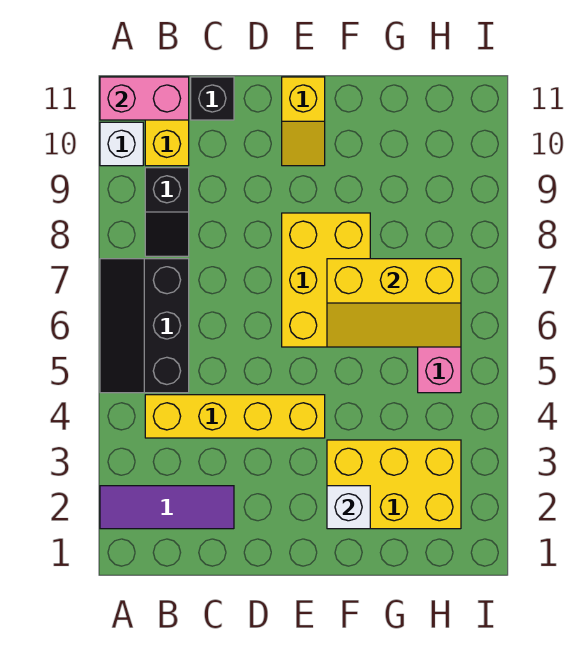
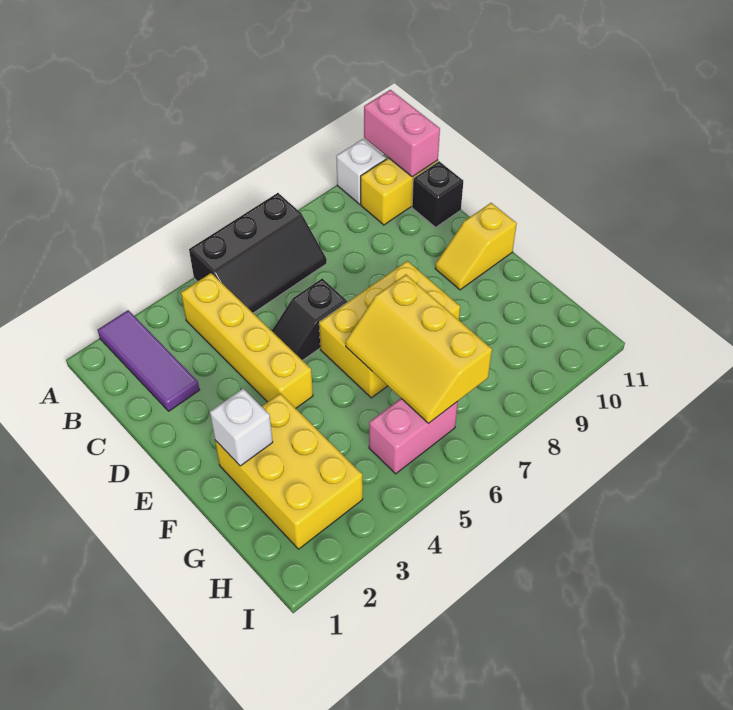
black slope A5:B7 level 1 top B -> black slope A5:B7 level 1 top A
black slope B8:B9 level 1 top 9 -> black slope D5:D6 level 1 top 6

